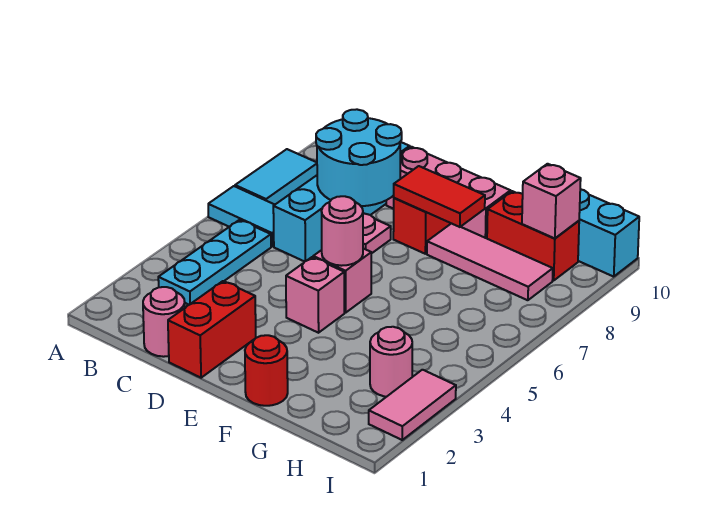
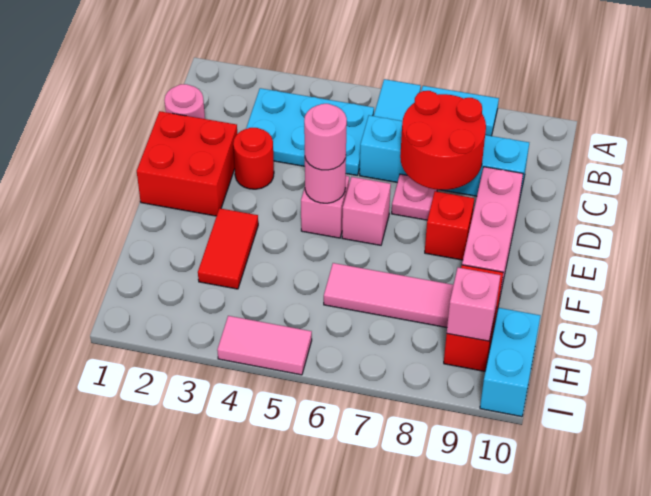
cyan plate B3:B5 level 1 -> cyan plate B3:C5 level 1
cyan round brick C7:D8 level 2 -> red round brick C7:D8 level 2
red brick D1:D2 level 1 -> red brick D1:E2 level 1
pink brick E4 level 1 -> pink brick E6 level 1
red tile E8:F8 level 2 -> red tile F3:G3 level 1
red round brick F1 level 1 -> red round brick D3 level 1
pink tile F8:H8 level 1 -> pink tile G6:G8 level 1
pink round brick H3 level 1 -> pink round brick E5 level 3
pink tile I2:I3 level 1 -> pink tile I4:I5 level 1

